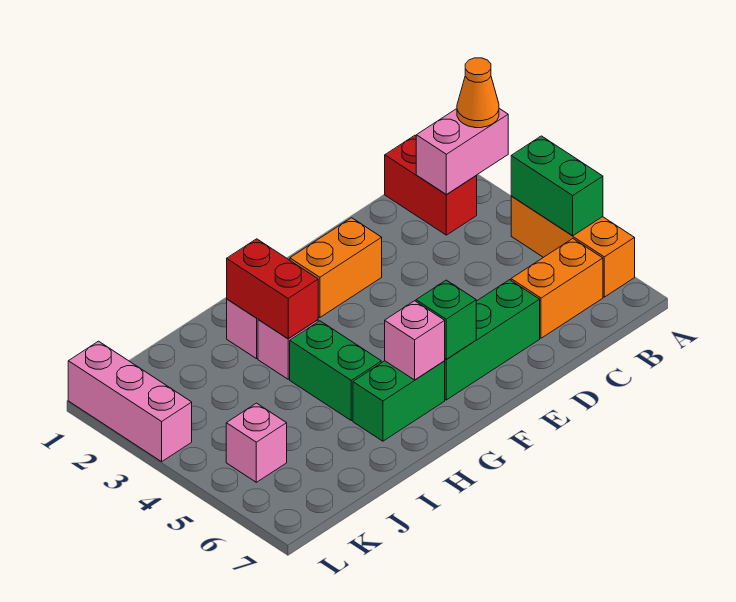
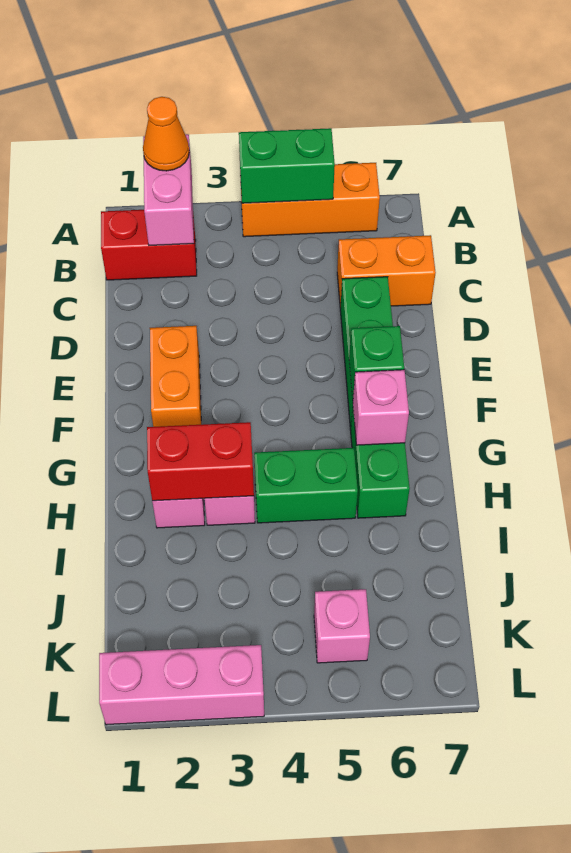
orange brick B6:C6 level 1 -> orange brick C6:C7 level 1

